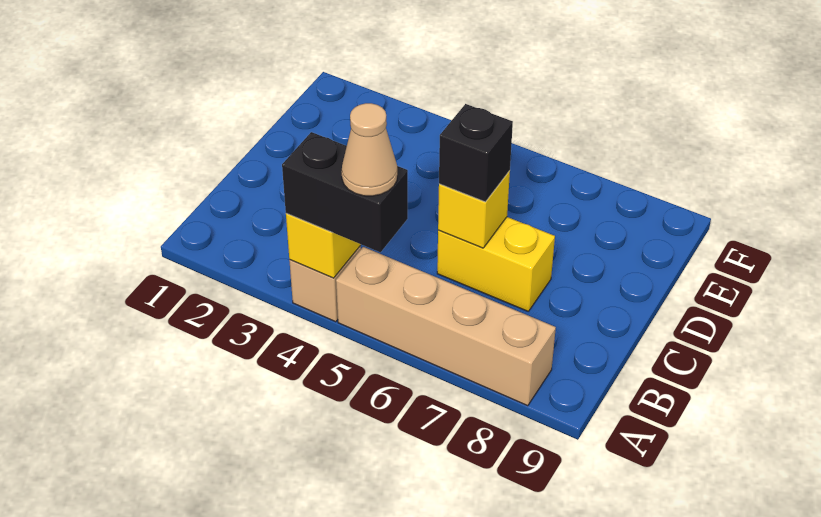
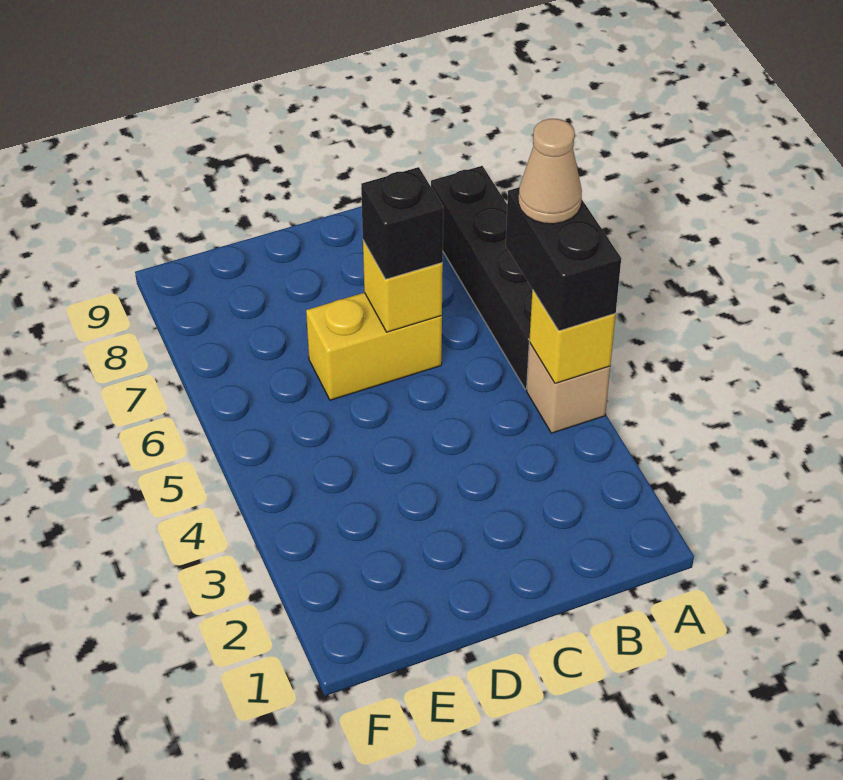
tan brick A5:A8 level 1 -> black brick A5:A8 level 1
yellow brick C6:C7 level 1 -> yellow brick C6:D6 level 1

